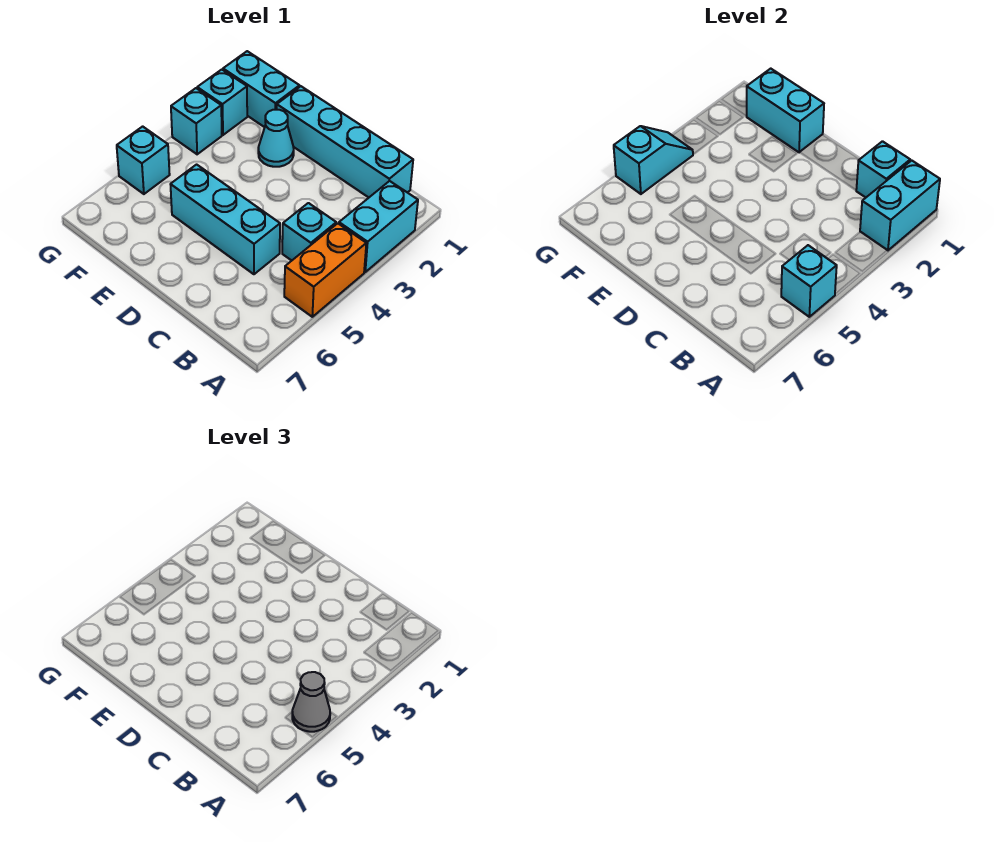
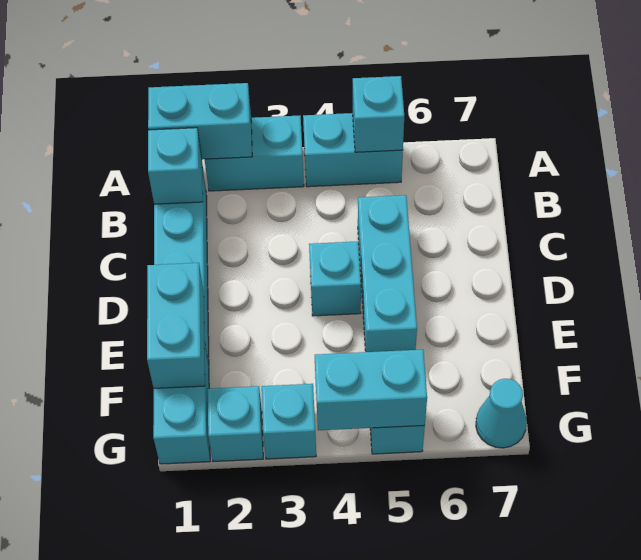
orange brick A4:A5 level 1 -> cyan brick A4:A5 level 1
grey cone A5 level 3 -> none
cyan brick B4 level 1 -> cyan brick D4 level 1
cyan cone E2 level 1 -> cyan cone G7 level 1
cyan slope G4:G5 level 2 top 5 -> cyan brick G4:G5 level 2

